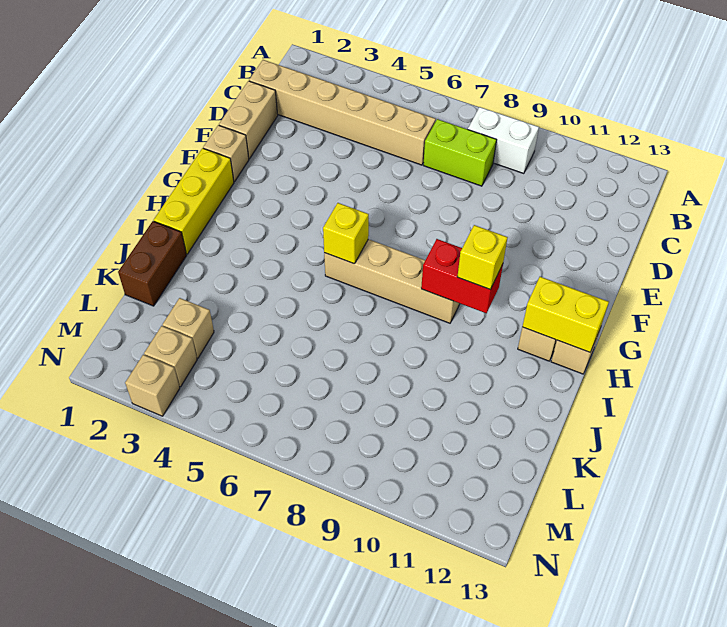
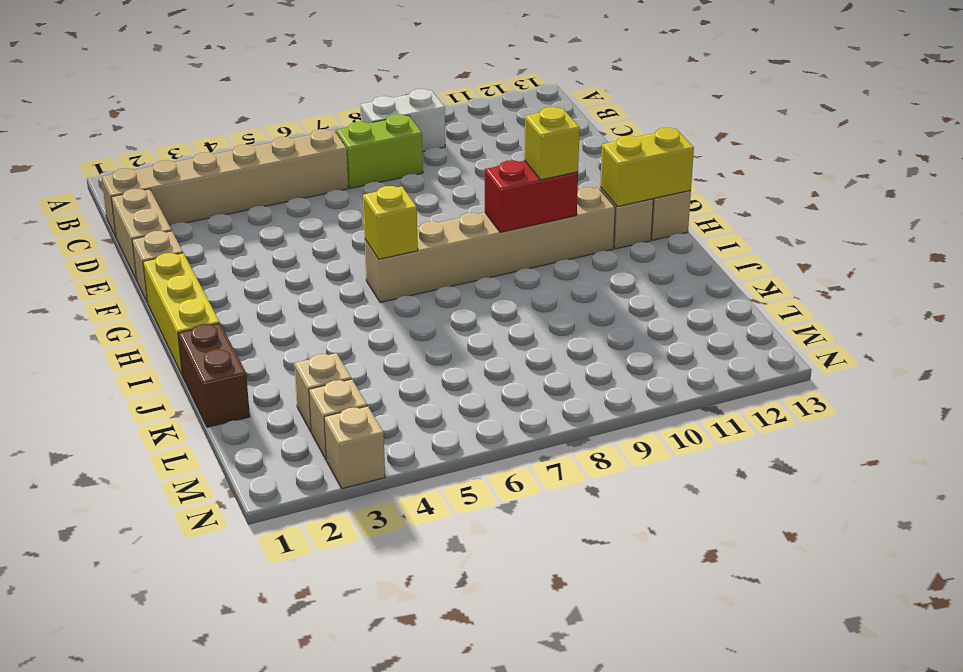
tan brick H6:H9 level 1 -> tan brick H6:H11 level 1

